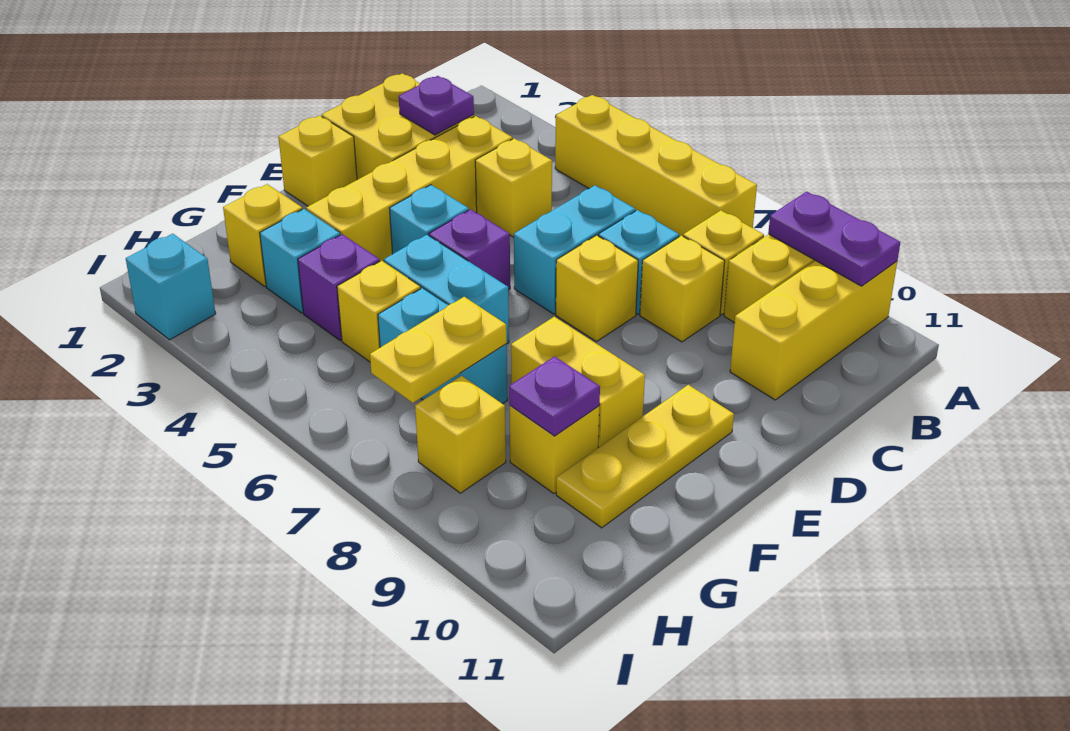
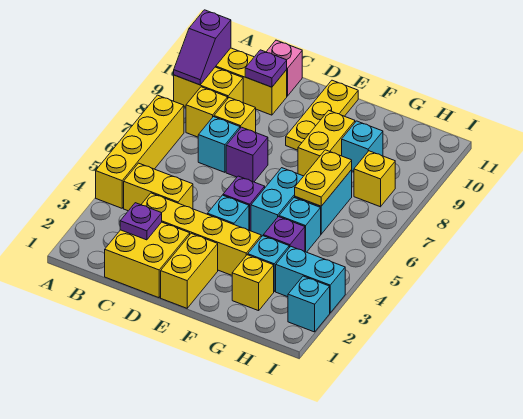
purple plate A9:A10 level 2 -> purple slope A9:A10 level 2 top 10
yellow brick C4 level 1 -> yellow brick B4:C4 level 1
cyan brick C6:D6 level 1 -> cyan brick H3:I3 level 1
none -> pink brick C11 level 1
yellow brick D7 level 1 -> purple brick D7 level 1
yellow brick E1 level 1 -> yellow brick E1:E2 level 1
yellow plate E10:G10 level 1 -> yellow plate E9:E11 level 1
yellow brick G5 level 1 -> cyan brick G5 level 1
yellow plate G7:H7 level 2 -> yellow plate G6:G7 level 2
yellow brick G9 level 1 -> cyan brick G9 level 1
purple plate G9 level 2 -> purple plate C10 level 2

